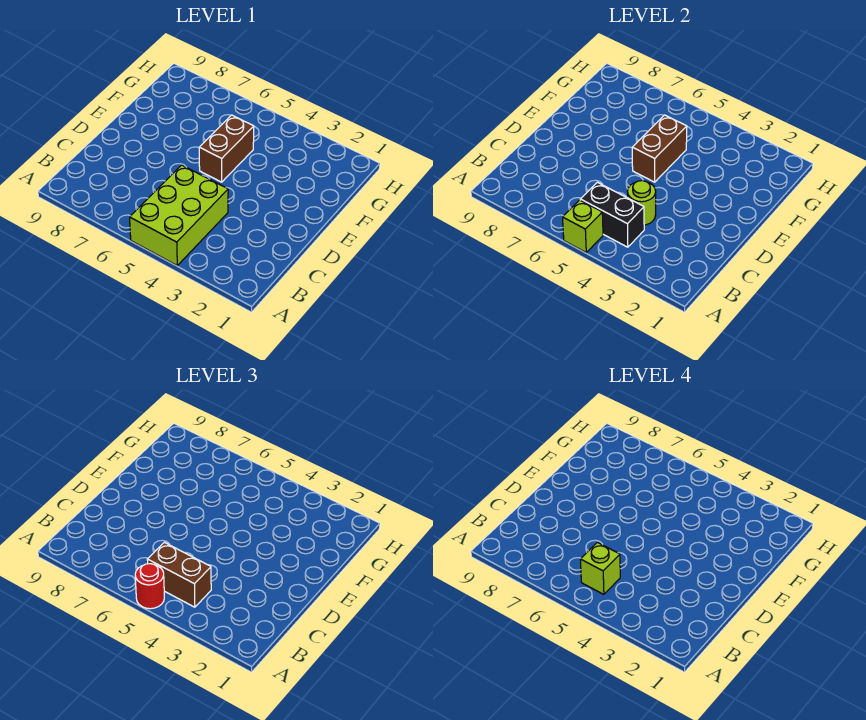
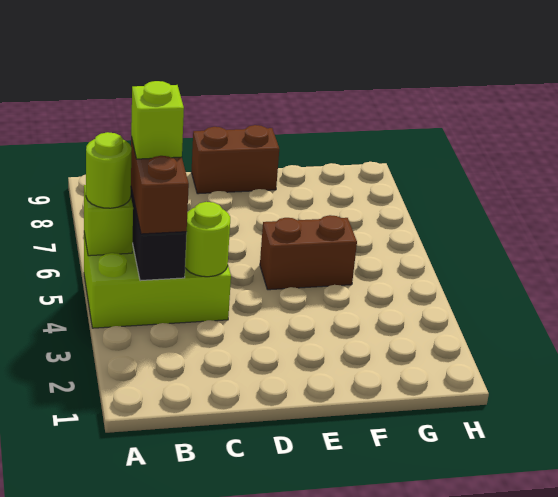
red round brick A5 level 3 -> lime round brick A5 level 3
brown brick E5:F5 level 2 -> brown brick D9:E9 level 1

